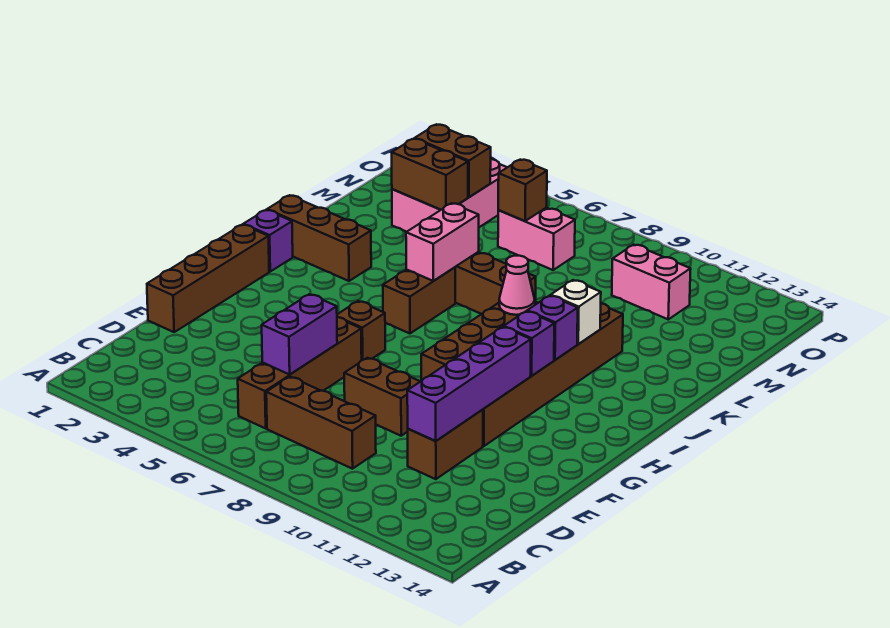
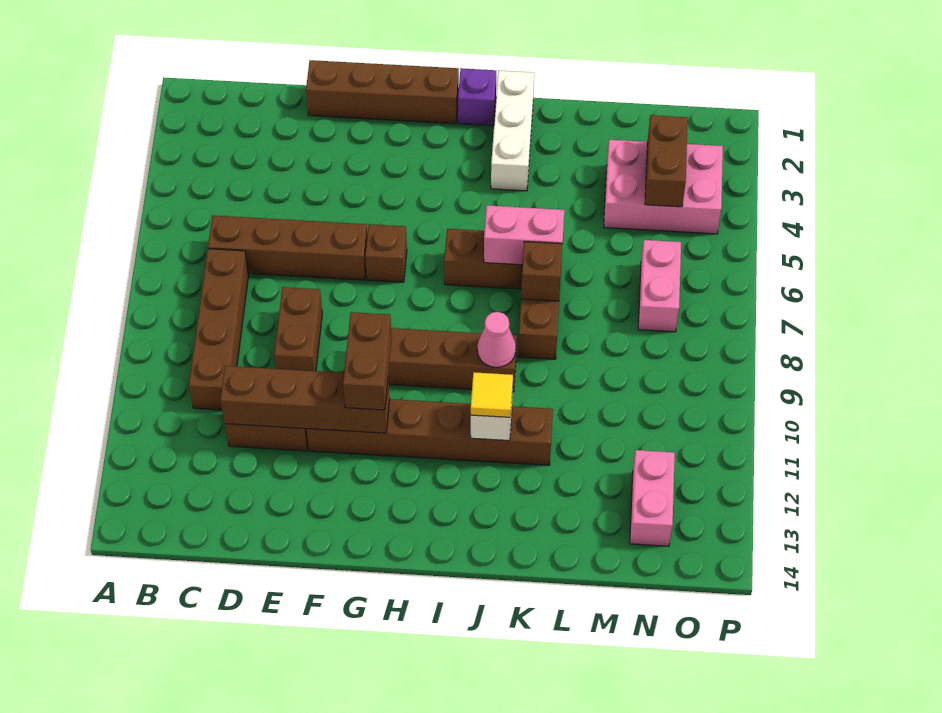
brown brick C7:C9 level 1 -> brown brick C7:C10 level 1
purple brick D6:E6 level 2 -> none
purple brick D11:G11 level 2 -> brown brick D11:G11 level 2
purple brick H11 level 2 -> none
purple brick I11 level 2 -> none
brown brick J1:J3 level 1 -> white brick J1:J3 level 1
none -> yellow tile J11 level 3
brown brick M3:M4 level 2 -> brown brick G10:G11 level 3
brown brick N6 level 2 -> brown brick K7 level 2
pink brick N10:N11 level 1 -> pink brick N12:N13 level 1

